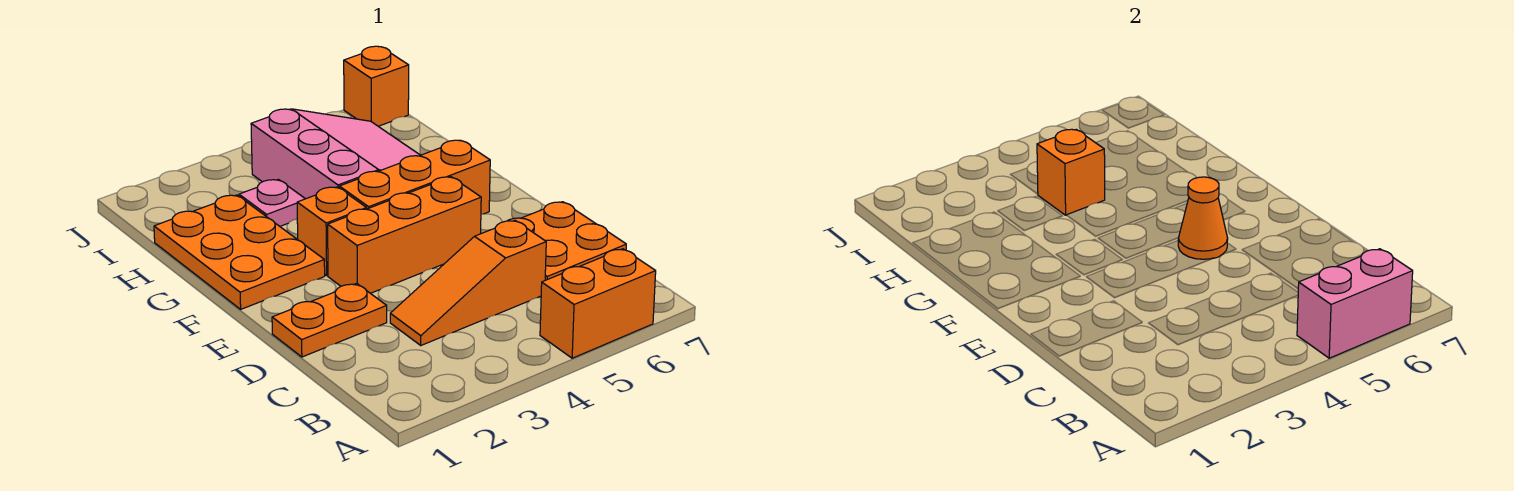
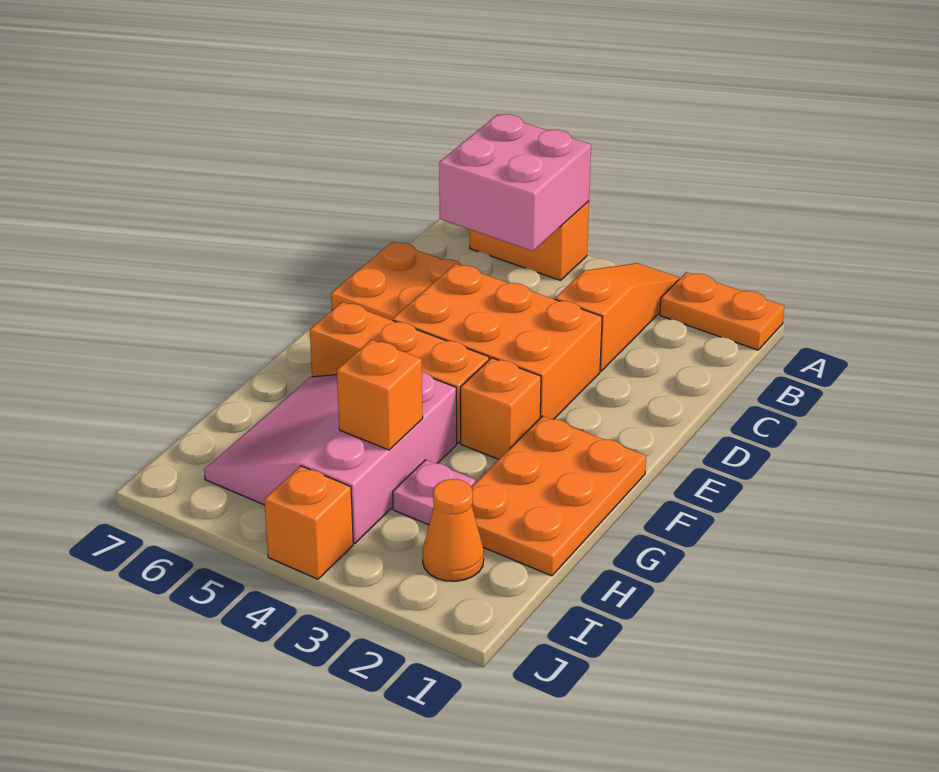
pink brick A5:A6 level 2 -> pink brick A5:B6 level 2
orange slope C3:C5 level 1 top 5 -> orange slope A3:C3 level 1 top C
orange plate D1:D2 level 1 -> orange plate A1:A2 level 1
orange brick E3:E5 level 1 -> orange brick D3:E5 level 1
orange cone E5 level 2 -> orange cone I2 level 1
orange brick J7 level 1 -> orange brick J4 level 1

